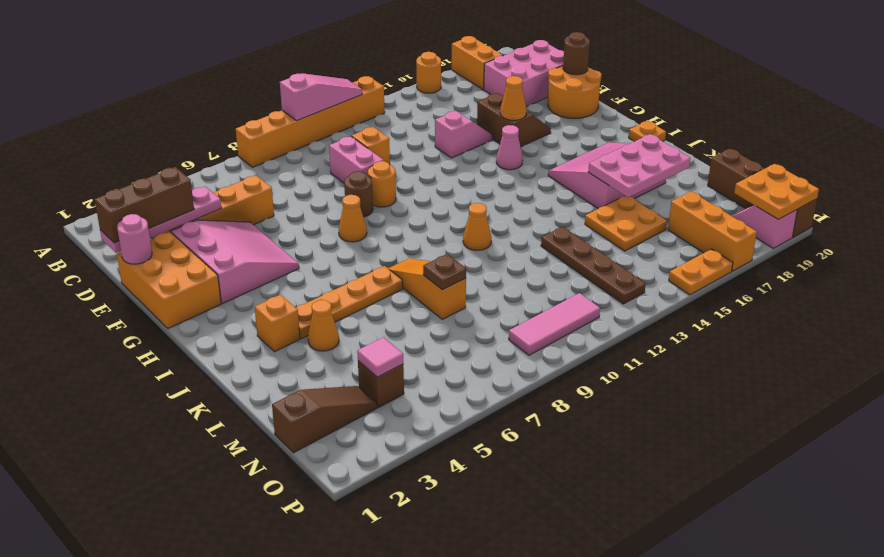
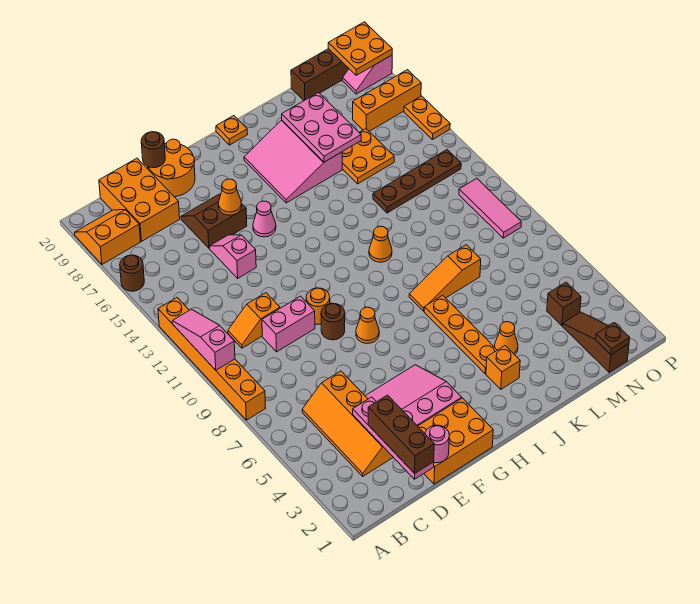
orange round brick A16 level 1 -> brown round brick A16 level 1
pink brick C18:D20 level 1 -> orange brick C18:D20 level 1
brown plate L8 level 2 -> brown plate N1 level 2
pink tile N4 level 2 -> none

